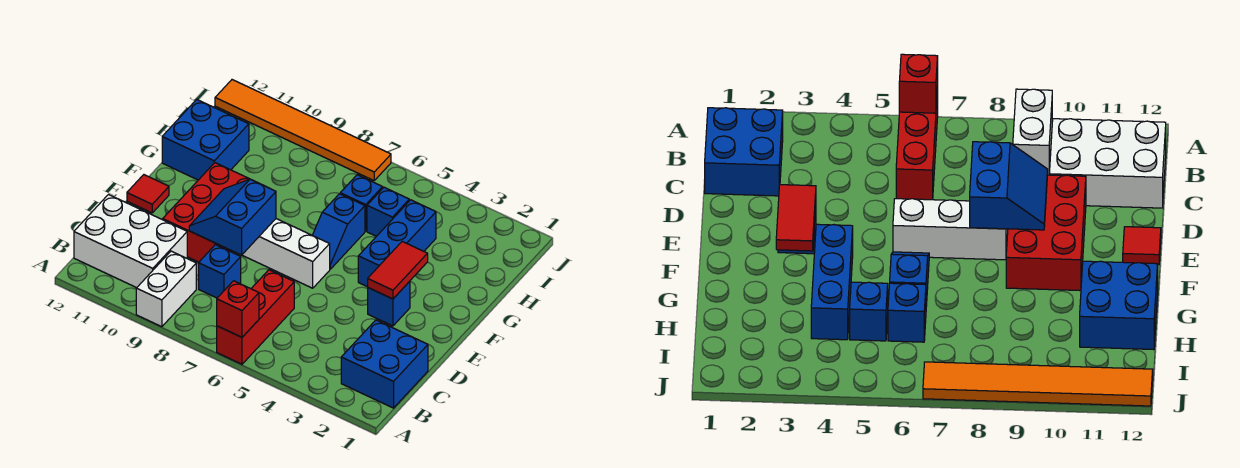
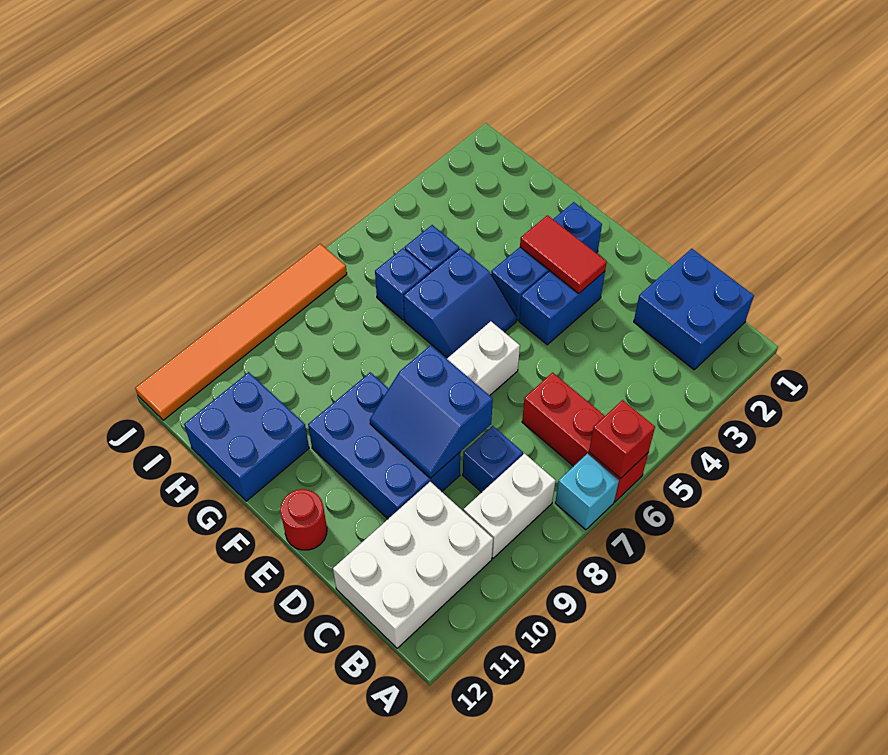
none -> cyan brick A7 level 1
white brick A9:B9 level 1 -> white brick B8:B9 level 1
red brick D9:F10 level 1 -> blue brick D9:F10 level 1
blue brick E3 level 1 -> blue brick E3:E4 level 1
red tile E12 level 1 -> red round brick E12 level 1
blue brick F4:H4 level 1 -> blue brick F2:F4 level 1
blue slope F6:G6 level 1 top G -> blue slope F5:G6 level 1 top G

